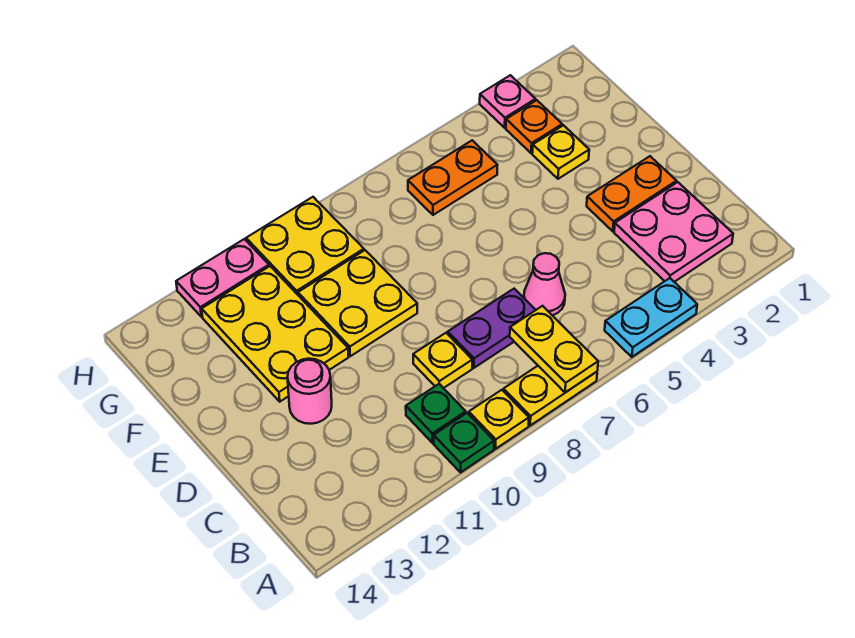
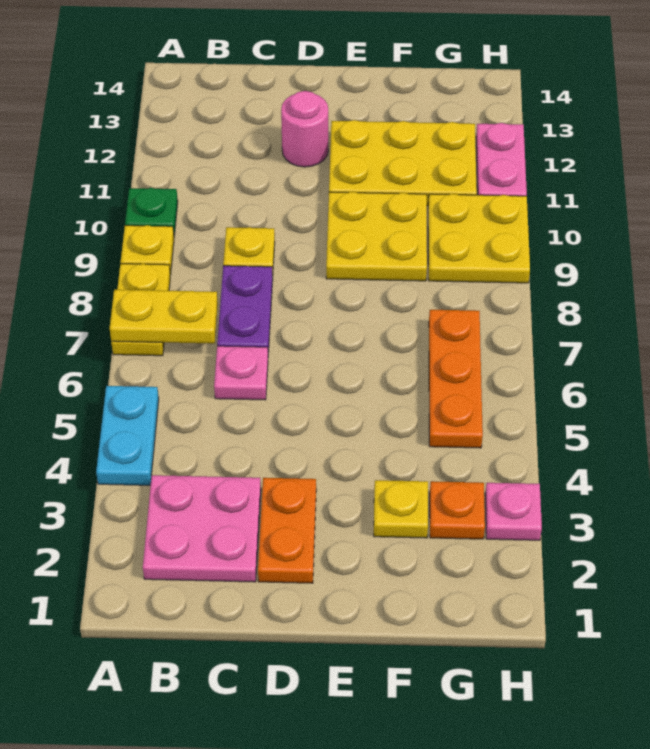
green plate B10 level 1 -> none
pink cone C6 level 1 -> pink plate C6 level 1
orange plate G5:G6 level 1 -> orange plate G5:G7 level 1

